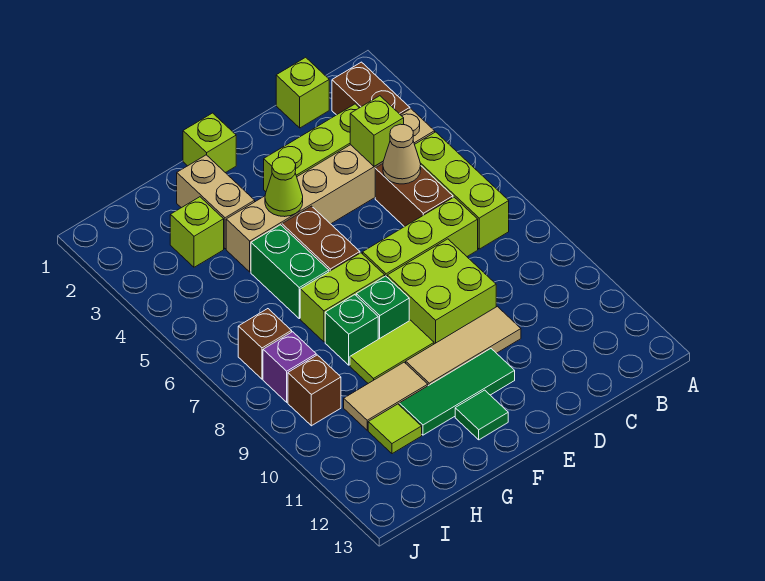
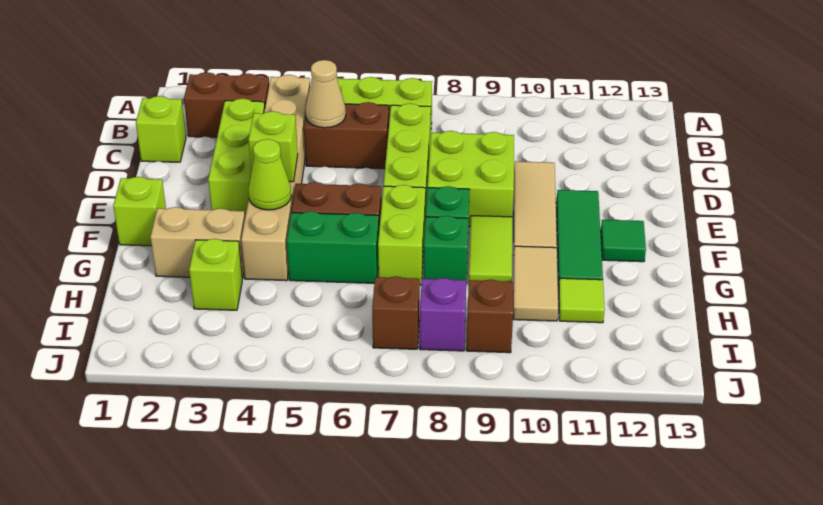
lime brick C4 level 2 -> lime brick E4 level 2

